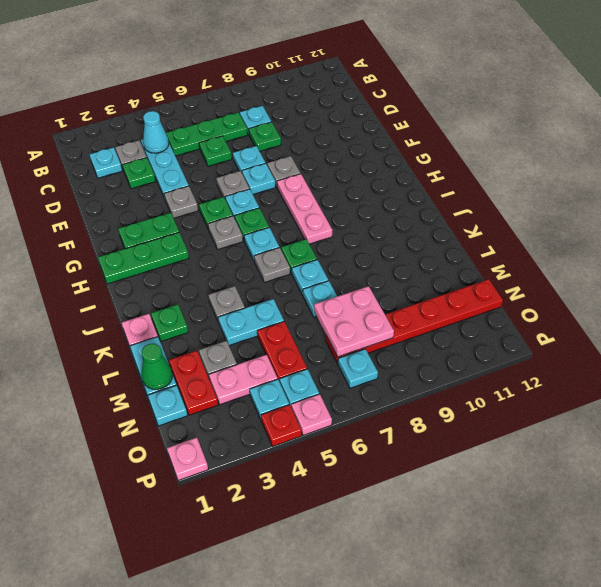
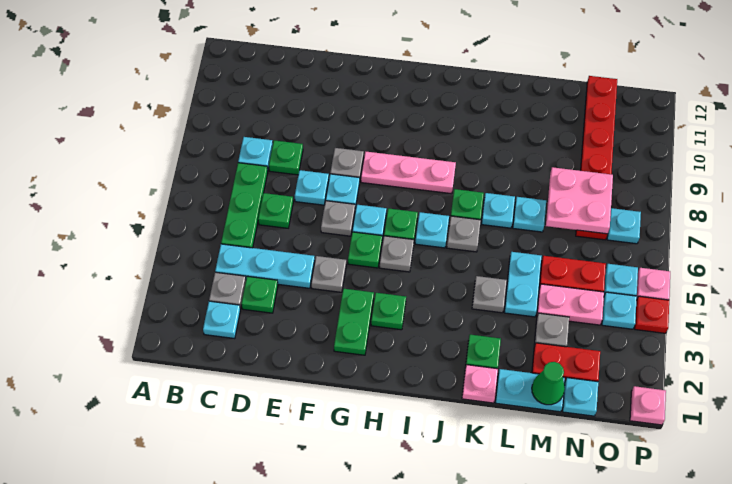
cyan cone C4 level 2 -> none
green plate H1:H3 level 1 -> green plate H3 level 1
pink plate N3:N4 level 1 -> pink plate M4:N4 level 1

